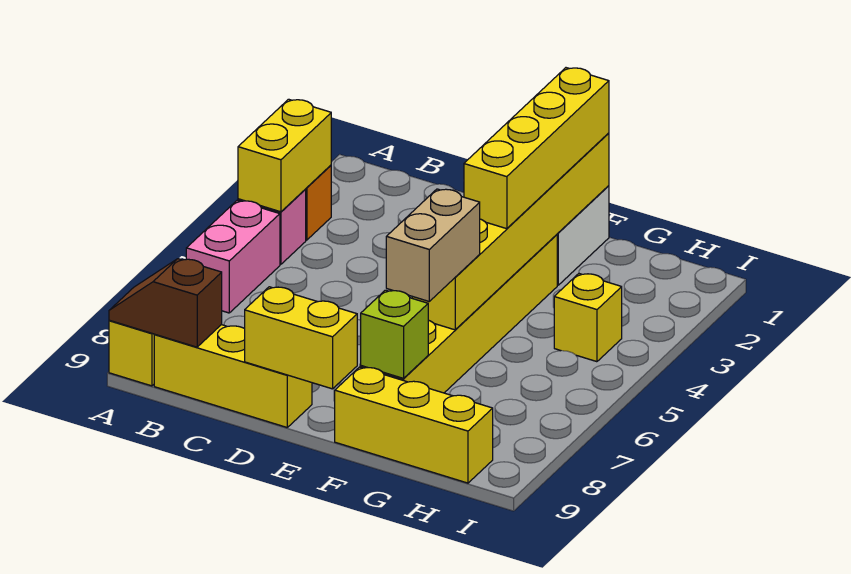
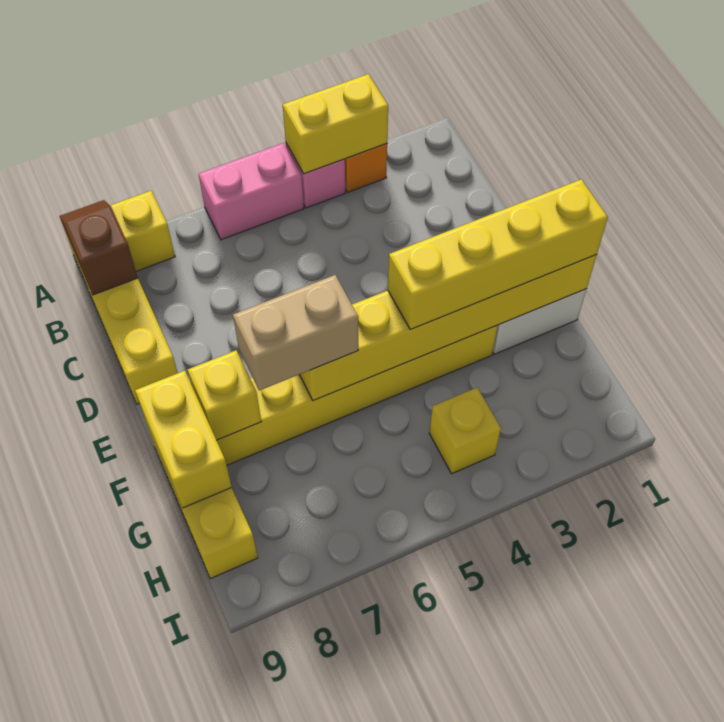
yellow brick D9:E9 level 2 -> yellow brick F9:G9 level 2
lime brick F8 level 2 -> yellow brick F8 level 2

